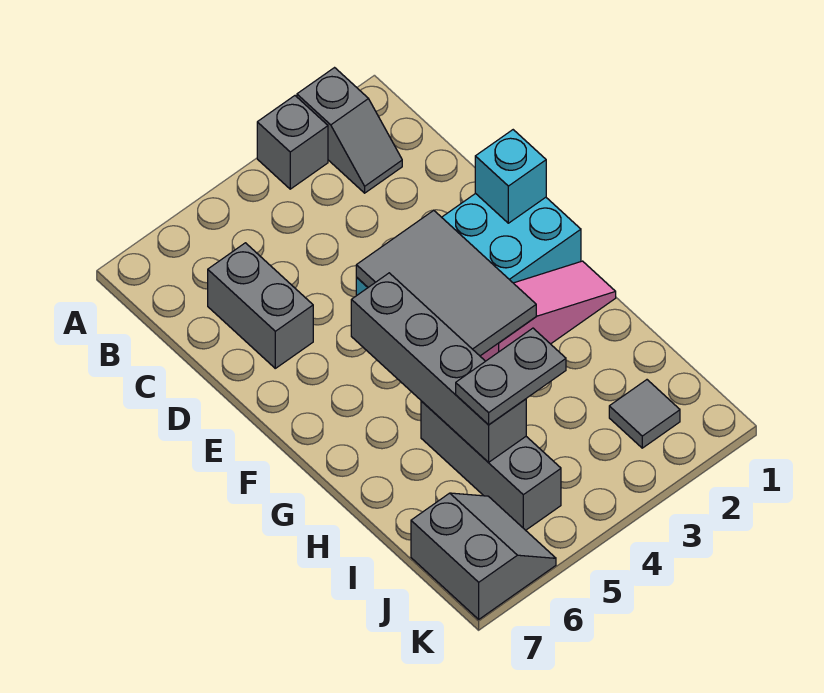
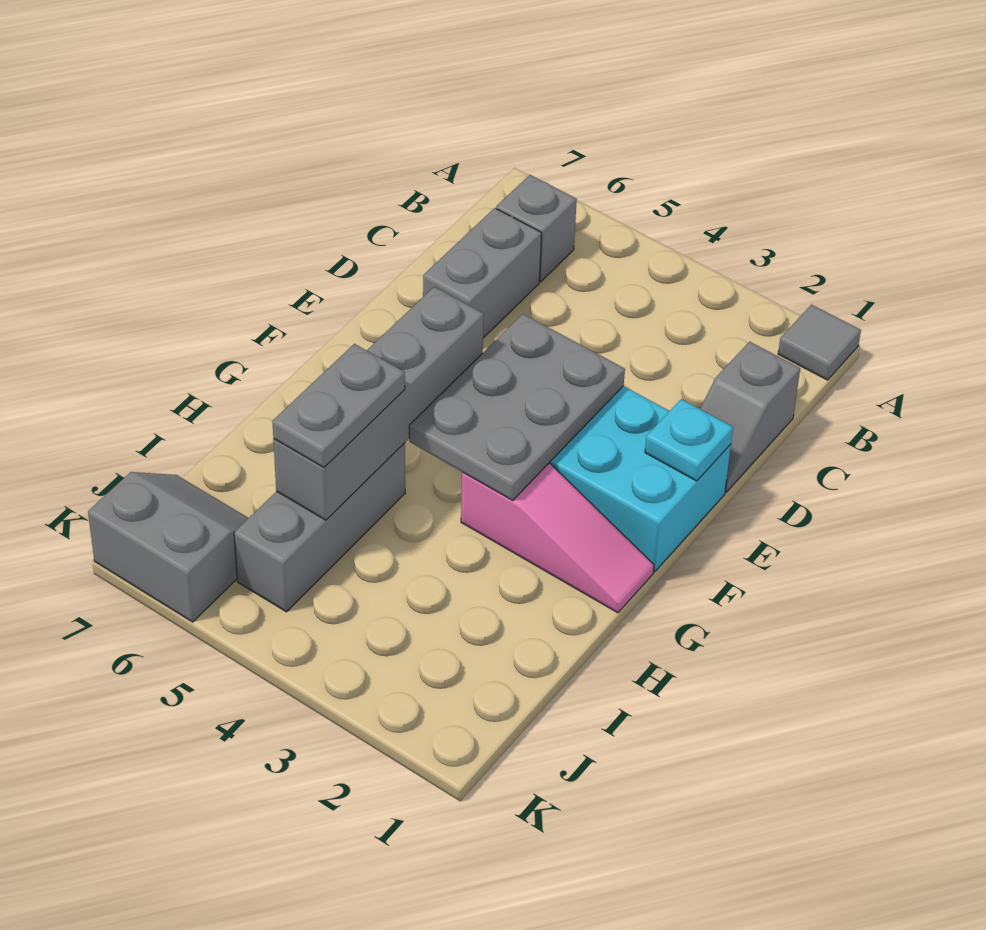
grey slope A2:B2 level 1 top A -> grey slope C1:D1 level 1 top C
grey brick A3 level 1 -> grey brick B6 level 1
cyan brick E1 level 2 -> cyan plate E1 level 2
grey tile E3:G4 level 2 -> grey plate E3:G4 level 2
grey plate I4:I5 level 3 -> grey plate H5:I5 level 3
grey tile J2 level 1 -> grey tile A1 level 1
grey slope J6:K7 level 1 top 7 -> grey slope J6:K7 level 1 top K

